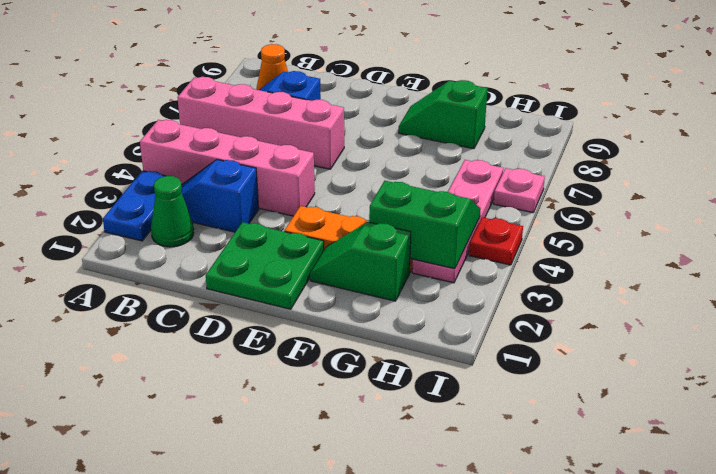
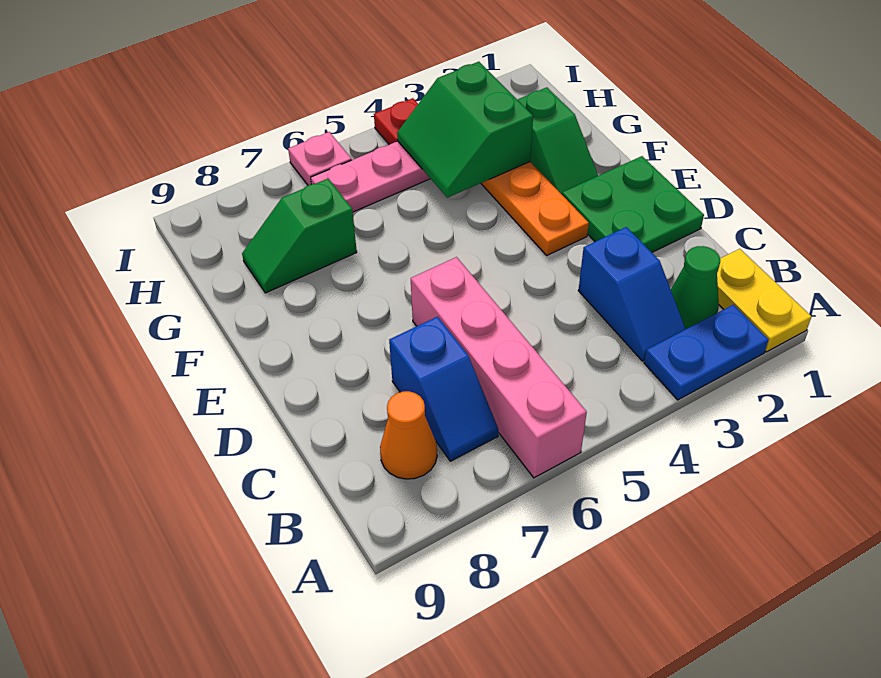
none -> yellow plate A1:B1 level 1
pink brick A4:D4 level 1 -> none
green slope F8:G8 level 1 top G -> green slope G7:G8 level 1 top 7

